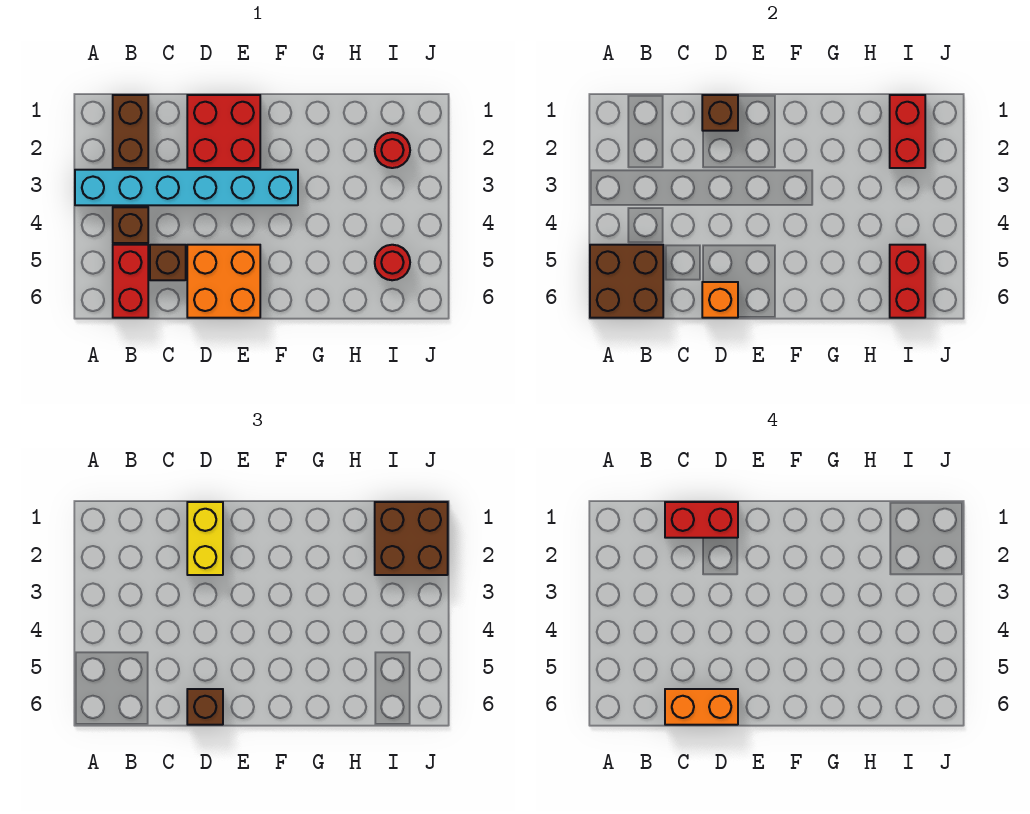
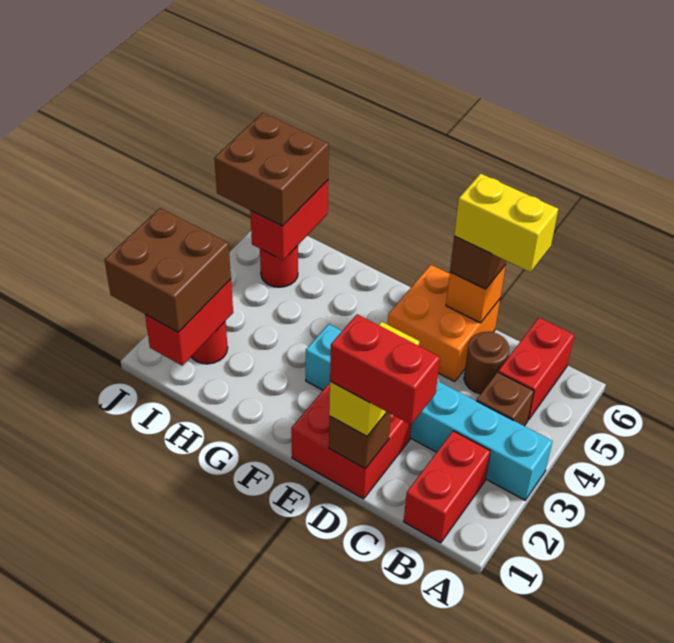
brown brick A5:B6 level 2 -> brown brick I5:J6 level 3
brown brick B1:B2 level 1 -> red brick B1:B2 level 1
brown brick C5 level 1 -> brown round brick C5 level 1
orange brick C6:D6 level 4 -> yellow brick C6:D6 level 4

